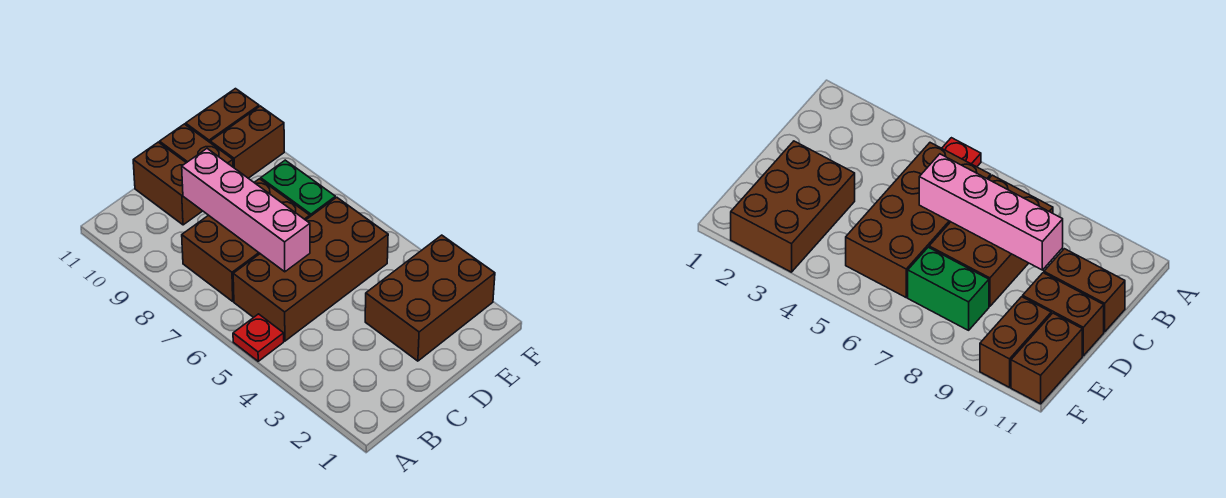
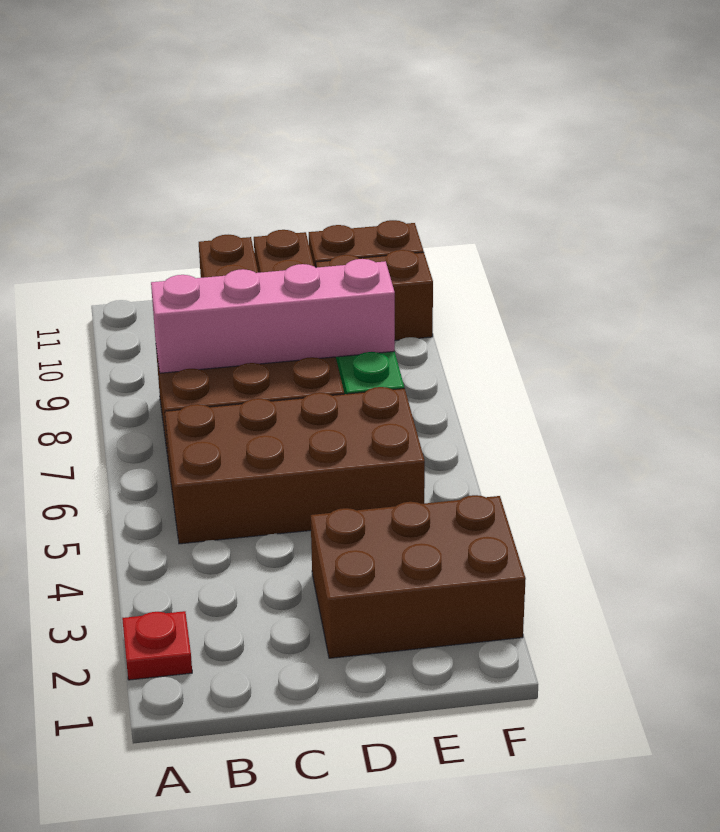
red plate A5 level 1 -> red plate A2 level 1
pink brick C6:C9 level 2 -> pink brick B8:E8 level 2

